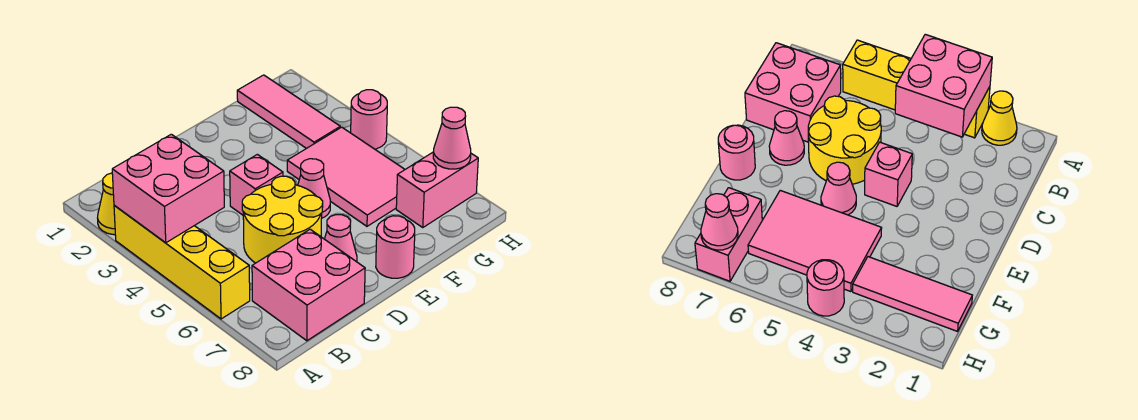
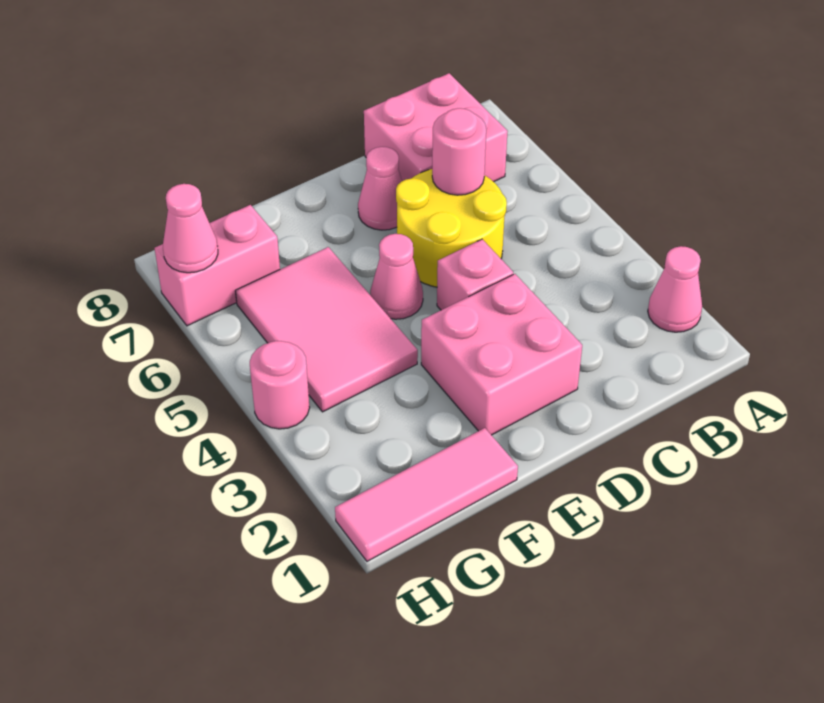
yellow cone A2 level 1 -> pink cone A2 level 1
yellow brick A3:A6 level 1 -> none
pink brick A3:B4 level 2 -> pink brick D2:E3 level 1
pink round brick E8 level 1 -> pink round brick C6 level 2
pink tile G1:G3 level 1 -> pink tile F1:H1 level 1

